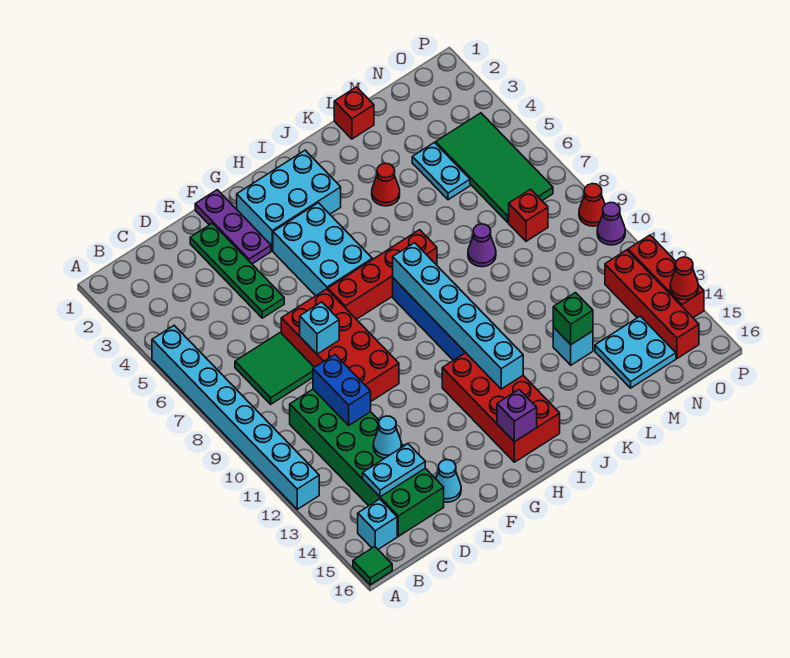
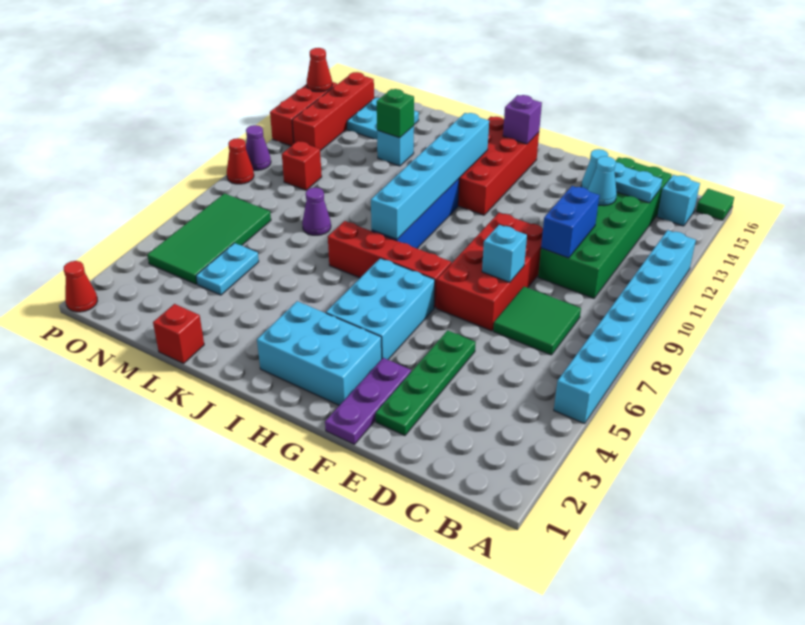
red cone K4 level 1 -> red cone P1 level 1
red brick N8 level 1 -> red brick N10 level 1

